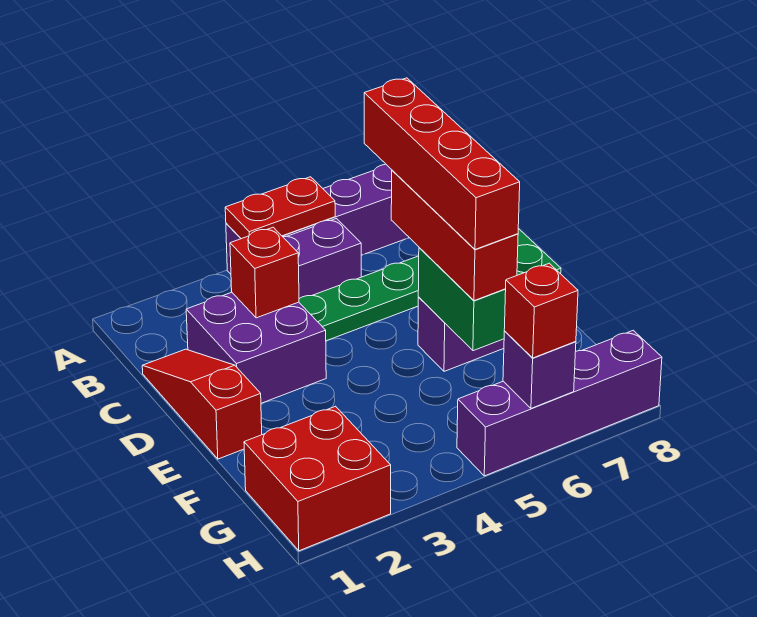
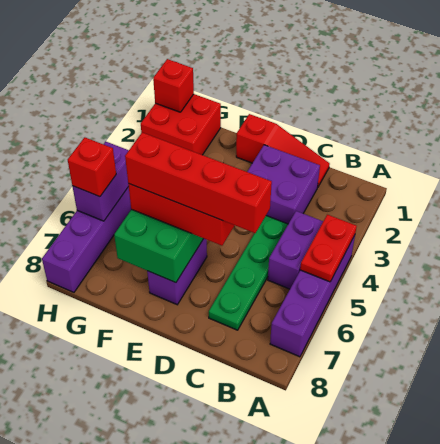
red brick C3 level 2 -> red brick H1 level 2
purple brick H6 level 2 -> purple brick H5:H6 level 2

